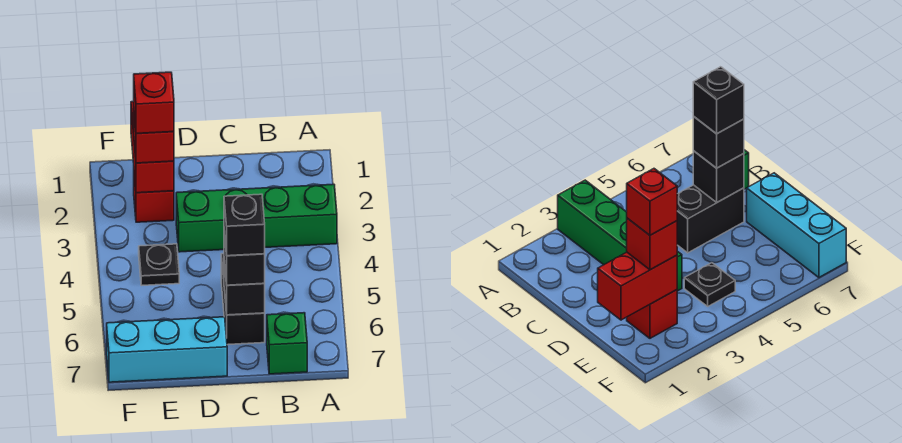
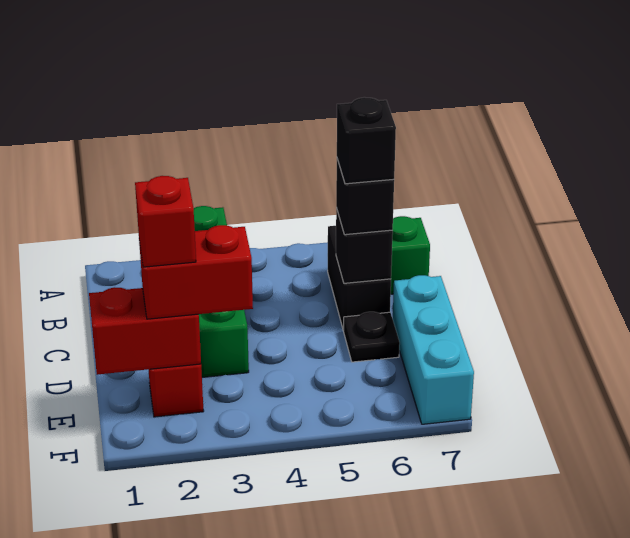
black brick C5:C6 level 1 -> black brick B6:C6 level 1
red brick E2 level 3 -> red brick E2:E3 level 3
black plate E4 level 1 -> black plate D6 level 1

